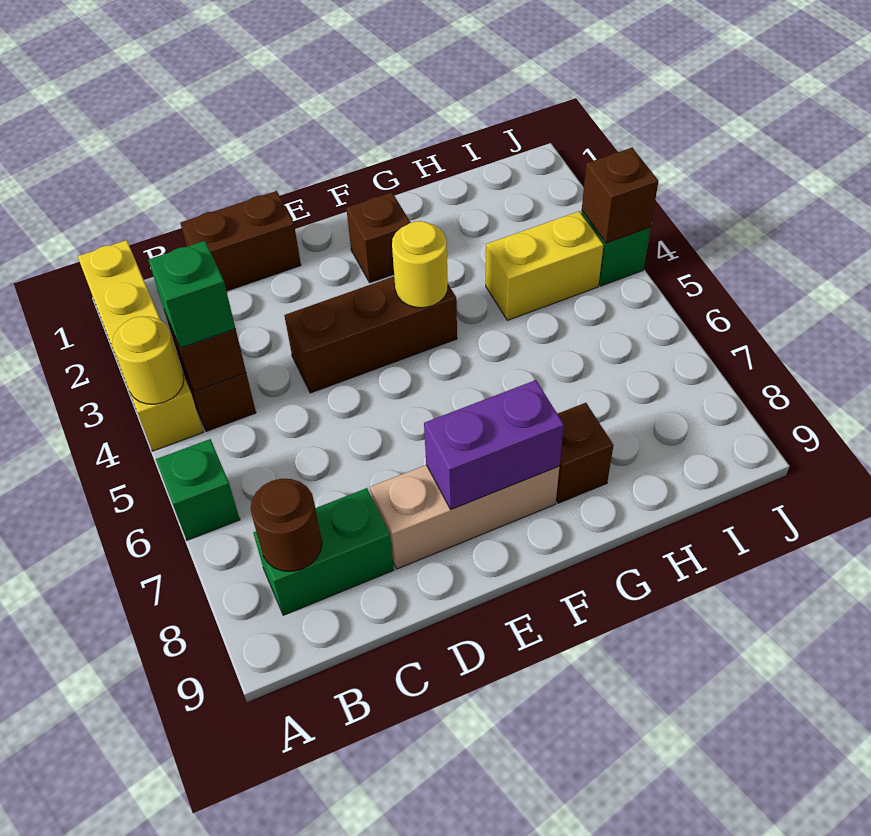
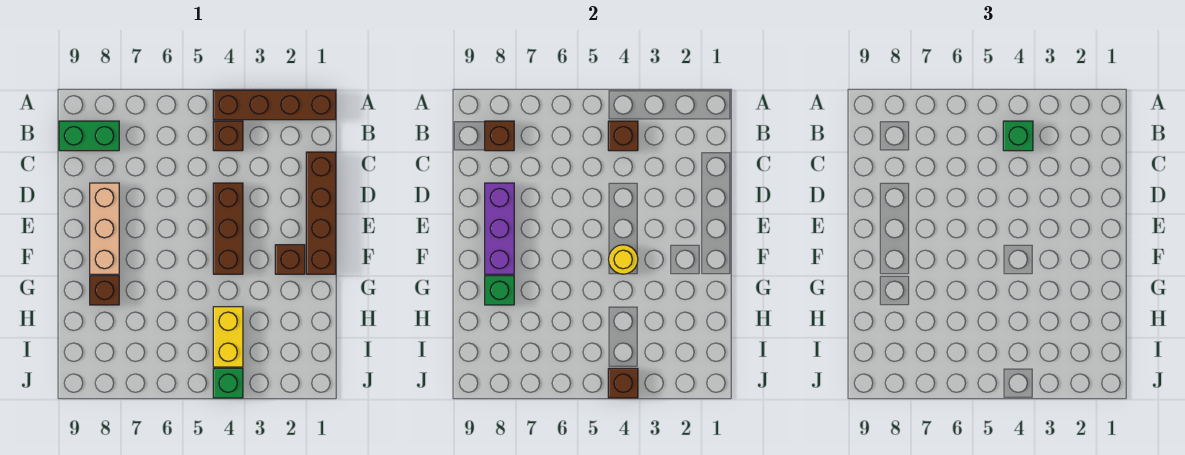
yellow brick A1:A4 level 1 -> brown brick A1:A4 level 1
yellow round brick A4 level 2 -> none
green brick A6 level 1 -> green brick G8 level 2
green brick B8:C8 level 1 -> green brick B8:B9 level 1
brown round brick B8 level 2 -> brown brick B8 level 2
brown brick C1:D1 level 1 -> brown brick C1:F1 level 1
purple brick E8:F8 level 2 -> purple brick D8:F8 level 2

